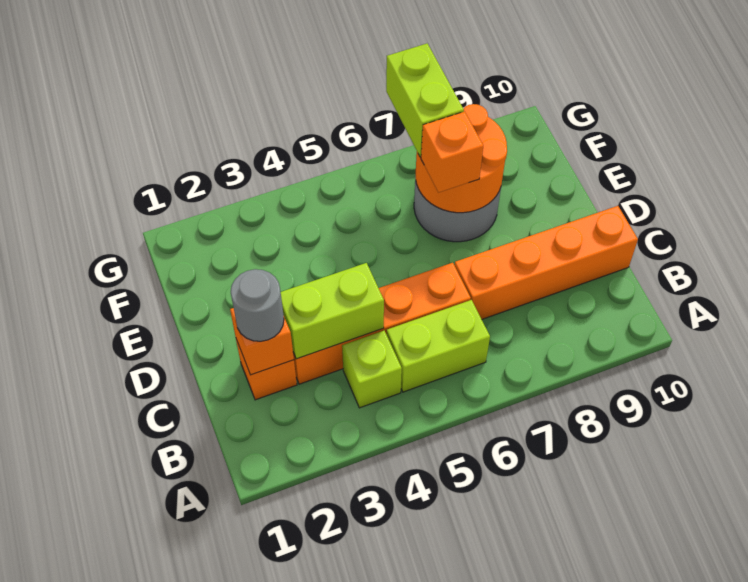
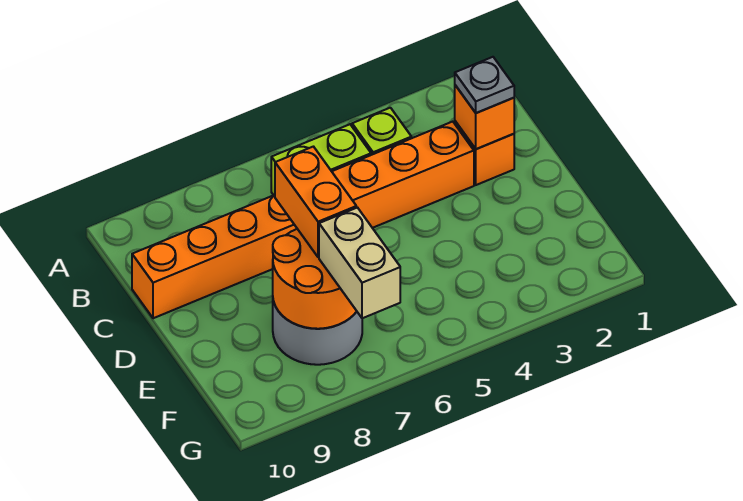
grey round brick C2 level 3 -> grey plate C2 level 3
lime brick C3:C4 level 2 -> none
orange brick E7 level 3 -> orange brick D7:E7 level 3
lime brick F7:G7 level 3 -> tan brick F7:G7 level 3

